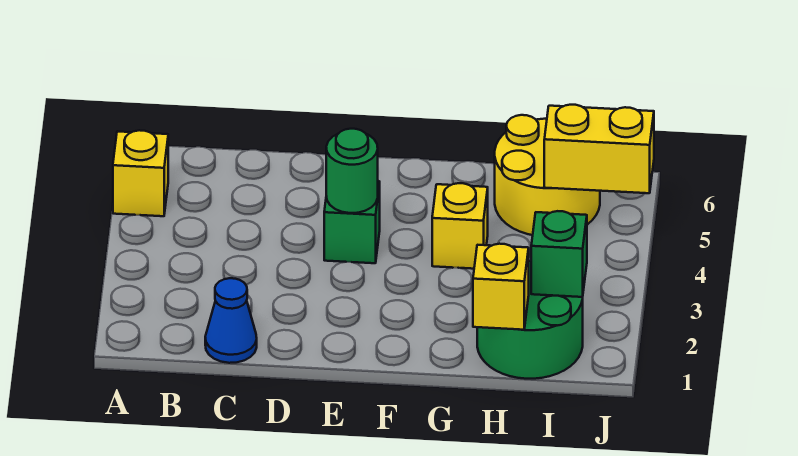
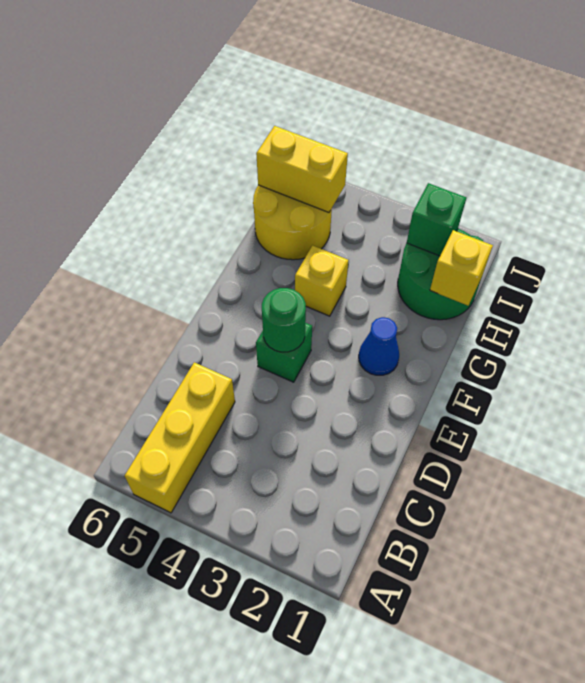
yellow brick A5 level 1 -> yellow brick A5:C5 level 1
blue cone C1 level 1 -> blue cone F2 level 1
yellow brick I5:J5 level 2 -> yellow brick I5:I6 level 2

